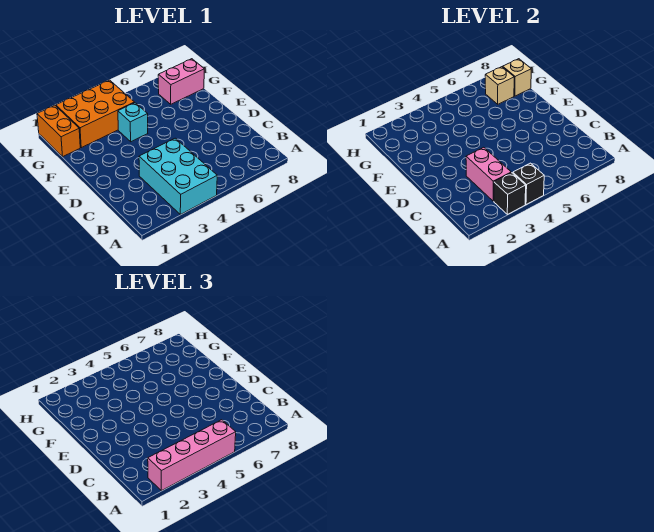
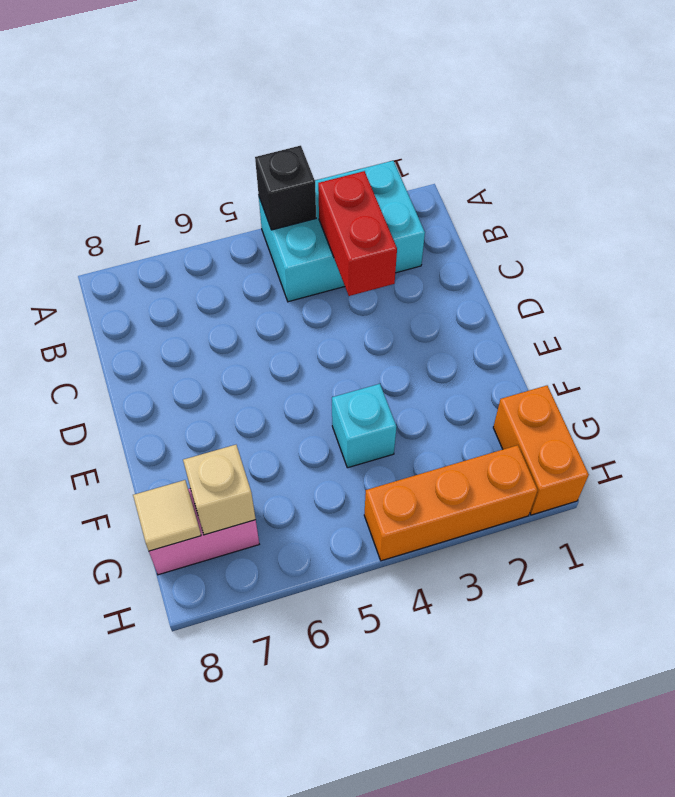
pink brick A2:A5 level 3 -> none
cyan brick A3:C4 level 1 -> cyan brick A2:B4 level 1
black brick A3 level 2 -> none
pink brick B3:C3 level 2 -> red brick B3:C3 level 2
orange brick G2:H4 level 1 -> orange brick H2:H4 level 1
tan brick G8 level 2 -> tan tile G8 level 2

